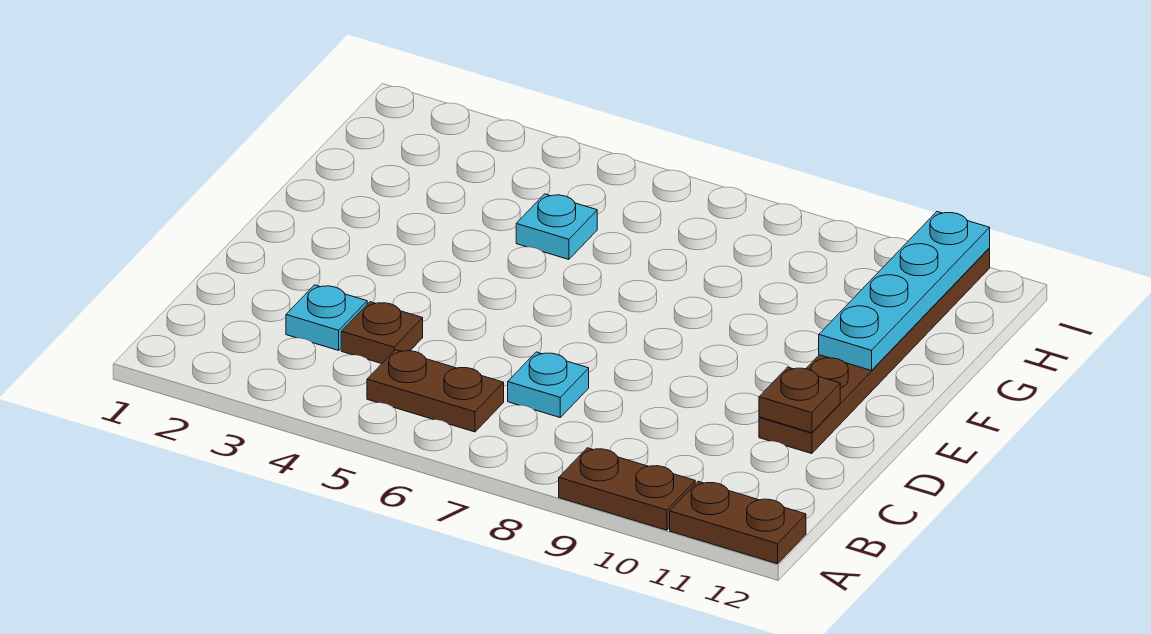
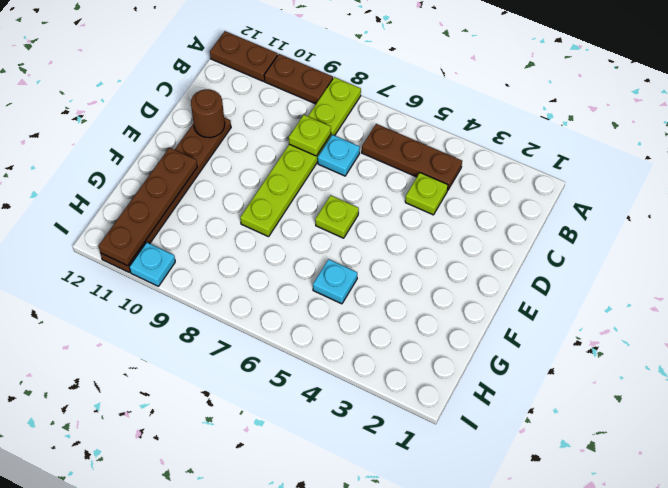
none -> lime plate A8:F8 level 1
brown plate B5:B6 level 1 -> brown plate B4:B6 level 1
cyan plate C3 level 1 -> cyan plate I10 level 1
brown plate C4 level 1 -> lime plate C4 level 1
none -> lime plate C8 level 2
brown plate D11 level 2 -> brown round brick D11 level 2
none -> lime plate E6 level 1
cyan plate F11:I11 level 2 -> brown plate F11:I11 level 2

